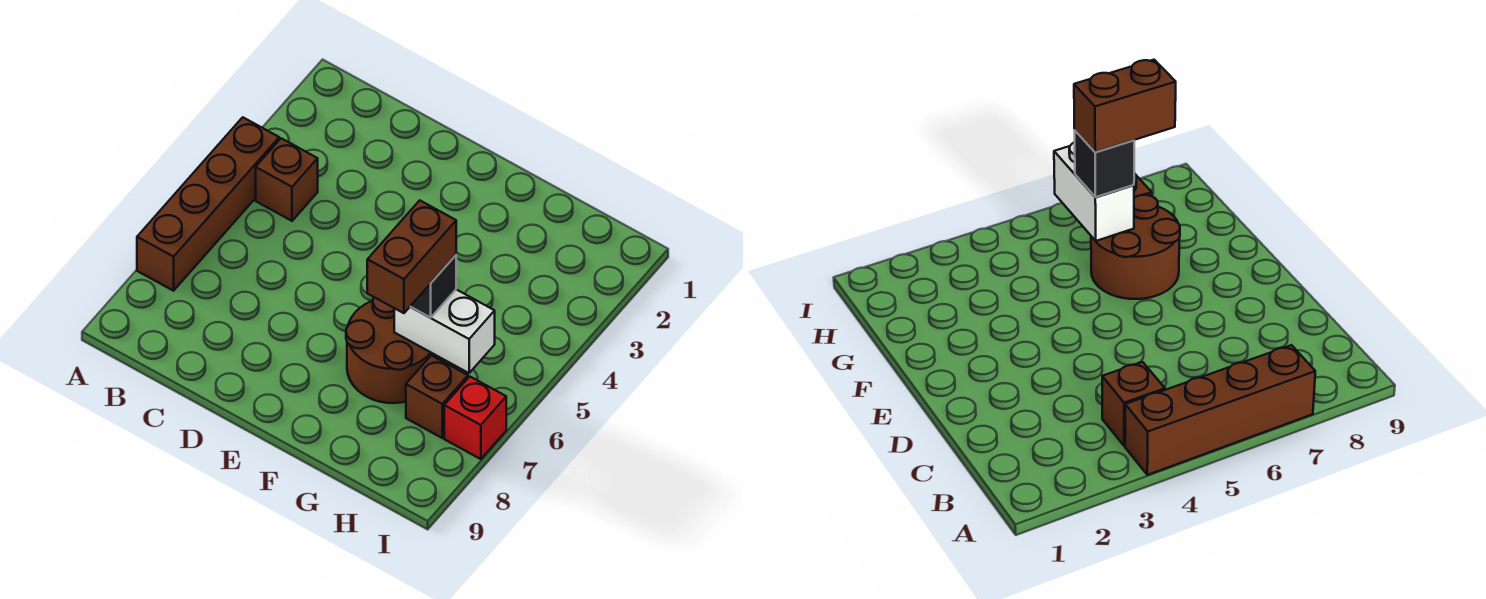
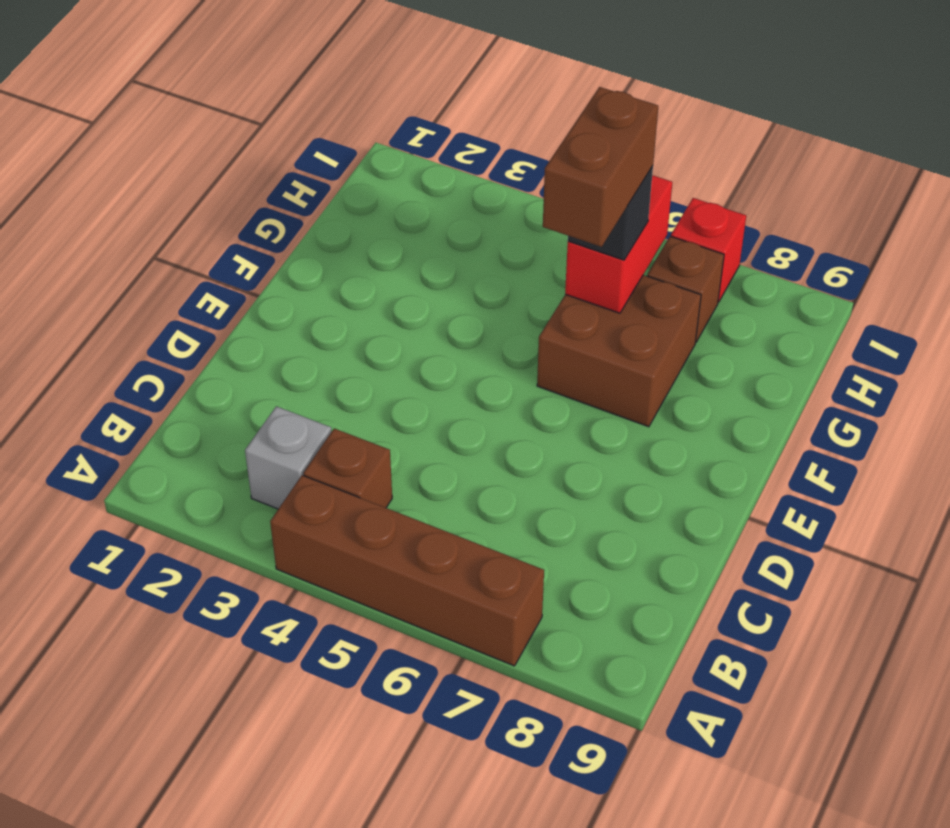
none -> grey brick B3 level 1
brown round brick F6:G7 level 1 -> brown brick F6:G7 level 1
white brick G6:H6 level 2 -> red brick G6:H6 level 2
brown brick G6:G7 level 4 -> brown brick F6:G6 level 4

